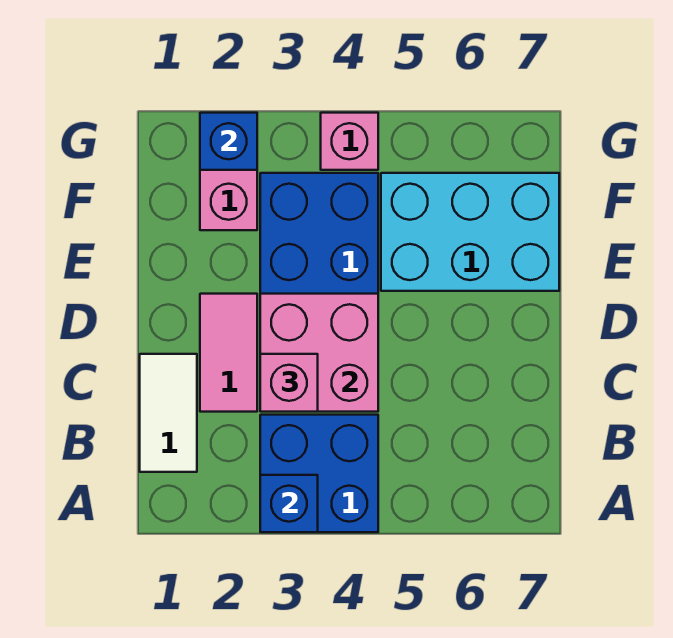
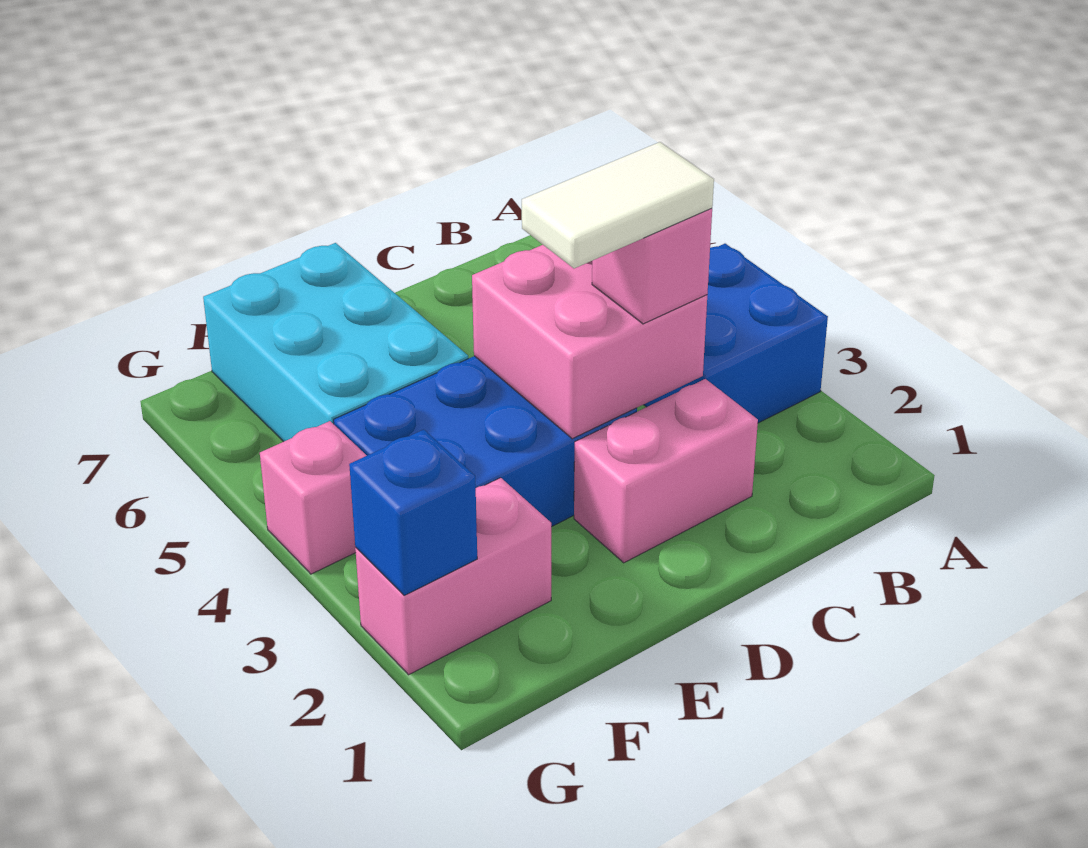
blue brick A3 level 2 -> none
white tile B1:C1 level 1 -> white tile C3:D3 level 4
pink tile C2:D2 level 1 -> pink brick C2:D2 level 1

